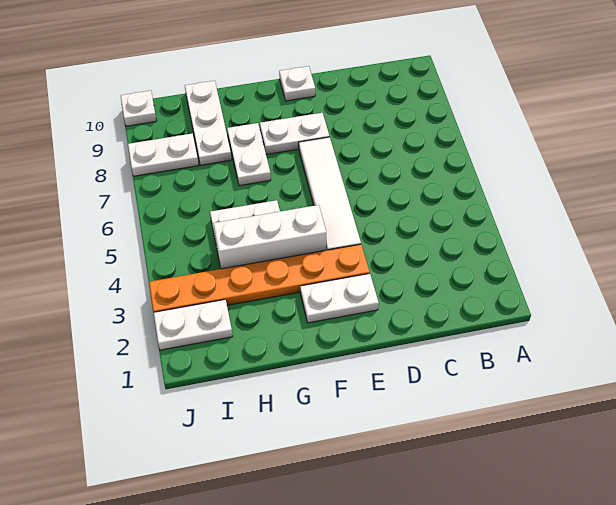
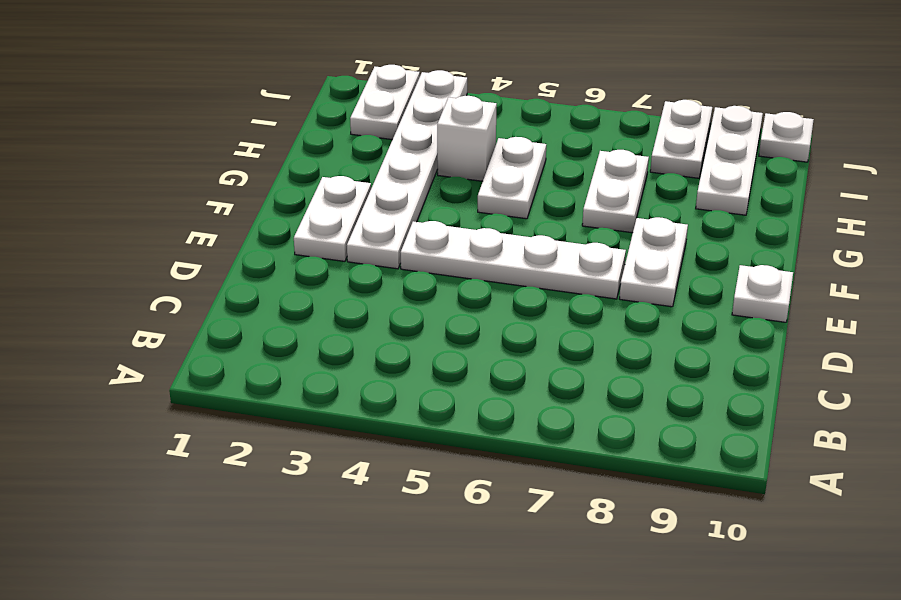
orange plate E3:J3 level 1 -> white plate E3:J3 level 1
white tile E4:E7 level 1 -> white plate E4:E7 level 1
white brick F4:H4 level 1 -> white brick H4 level 1
white plate G7:G8 level 1 -> white plate G7:H7 level 1
white plate H8:H10 level 1 -> white plate H9:J9 level 1

